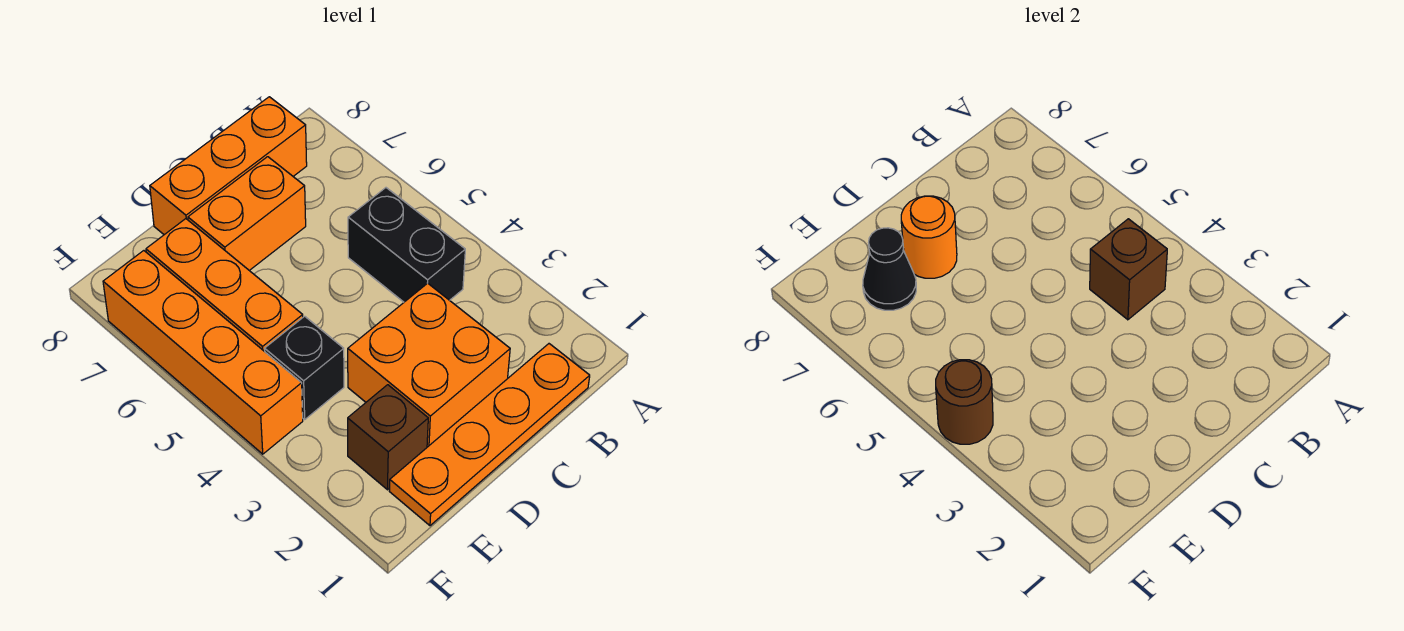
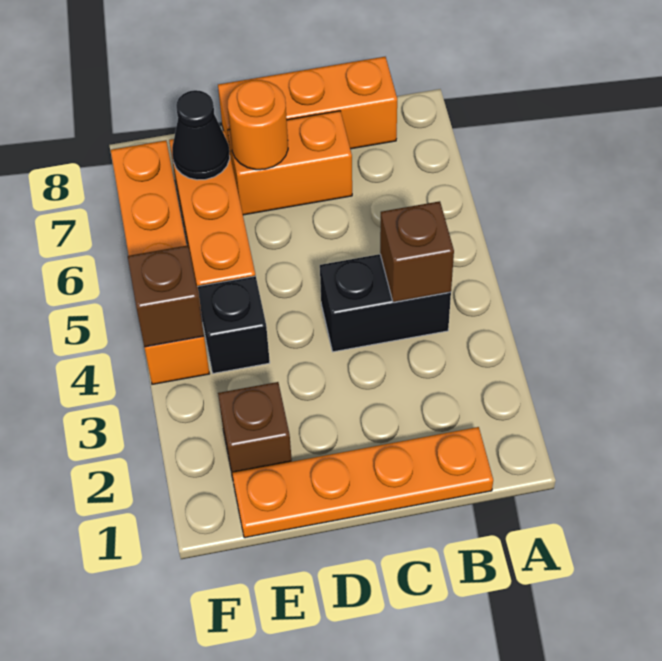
black brick B4:B5 level 1 -> black brick B4:C4 level 1
orange brick C2:D3 level 1 -> none
brown round brick F4 level 2 -> brown brick F4 level 2

